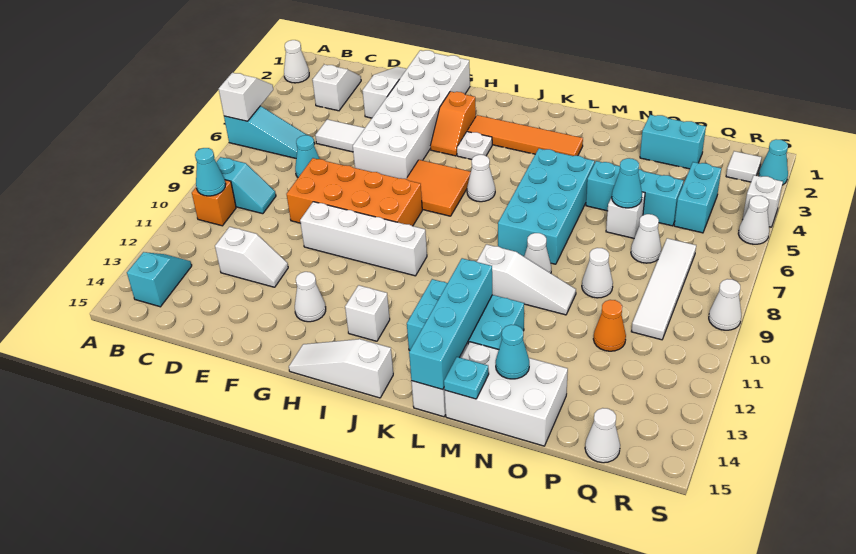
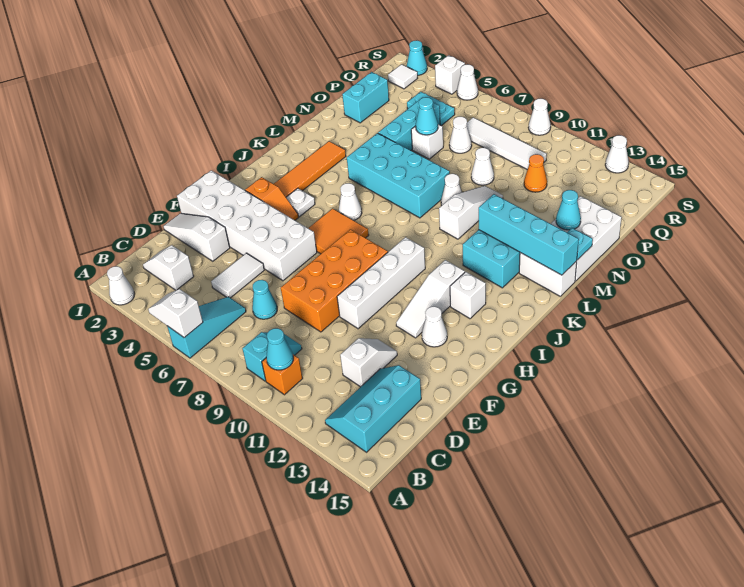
cyan slope B13:B14 level 1 top 14 -> cyan slope B13:D14 level 1 top 14
white slope H15:J15 level 1 top J -> white slope G12:I12 level 1 top I
cyan brick Q4:Q5 level 1 -> cyan plate Q4:Q5 level 1
white cone Q15 level 1 -> white cone S13 level 1

